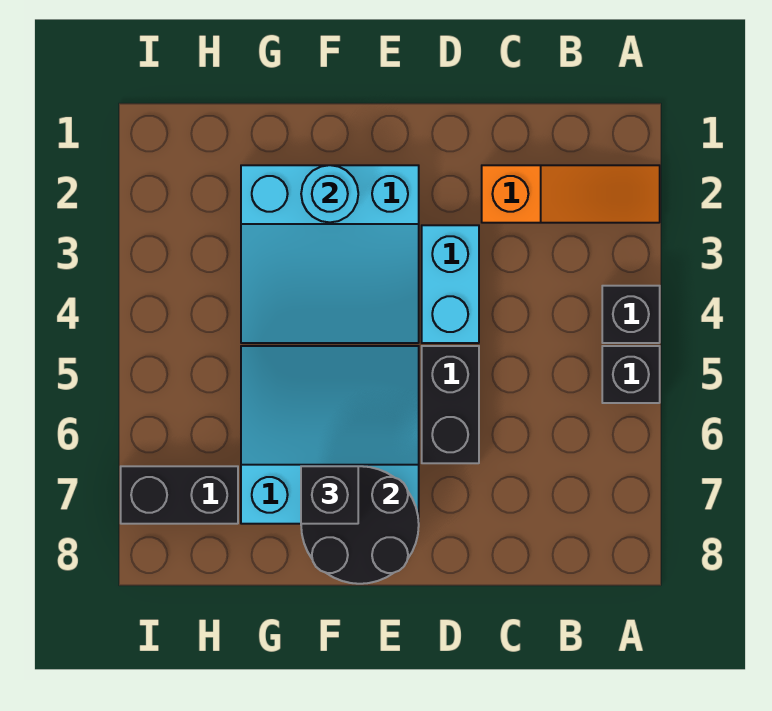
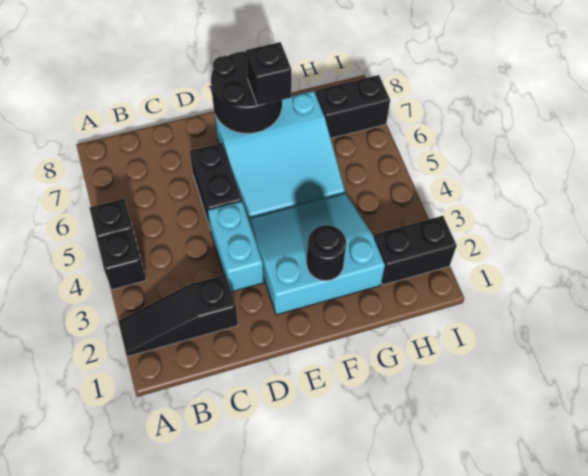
orange slope A2:C2 level 1 top C -> black slope A2:C2 level 1 top C
cyan round brick F2 level 2 -> black round brick F2 level 2
none -> black brick H2:I2 level 1

